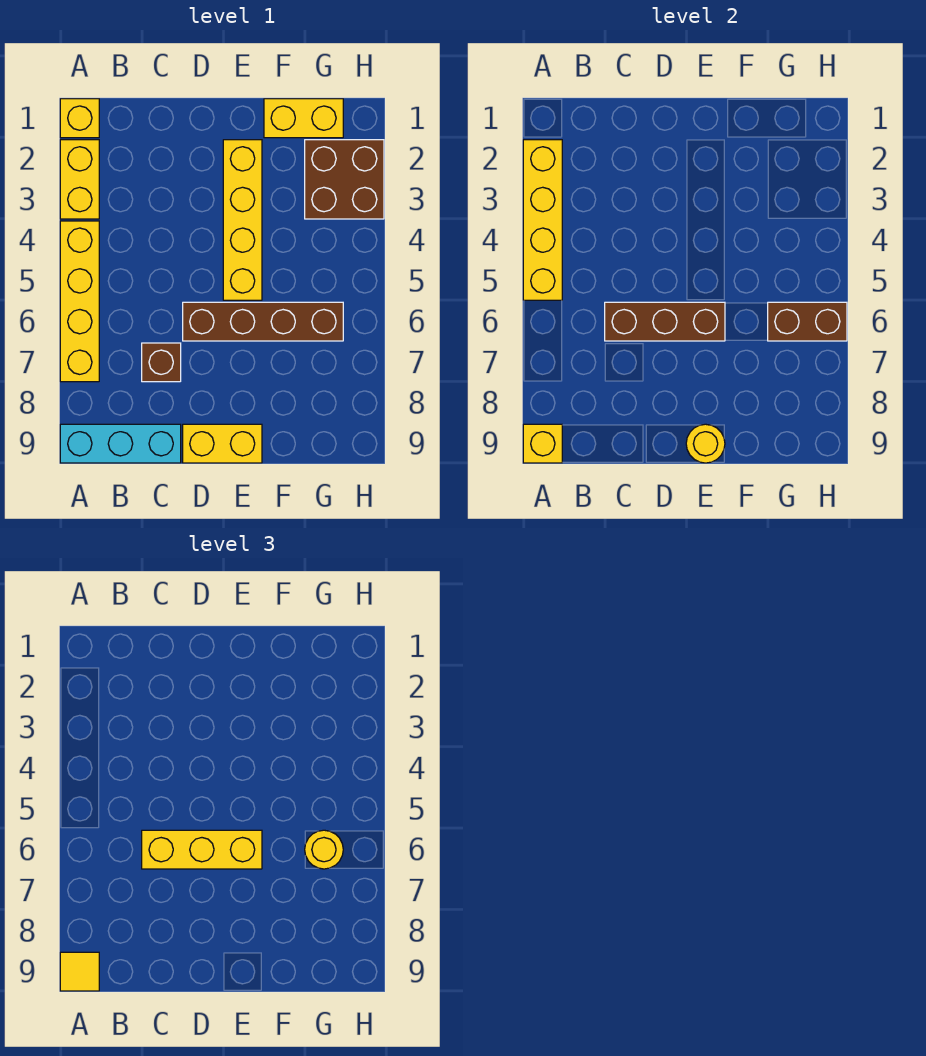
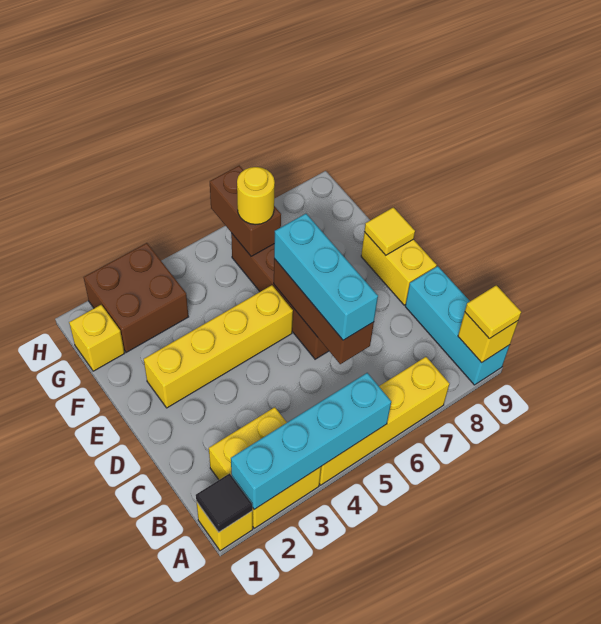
none -> black tile A1 level 2
yellow brick A2:A3 level 1 -> yellow brick A2:B3 level 1
yellow brick A2:A5 level 2 -> cyan brick A2:A5 level 2
yellow brick C6:E6 level 3 -> cyan brick C6:E6 level 3
brown brick C7 level 1 -> none
yellow round brick E9 level 2 -> yellow tile E9 level 2
yellow brick F1:G1 level 1 -> yellow brick G1 level 1

